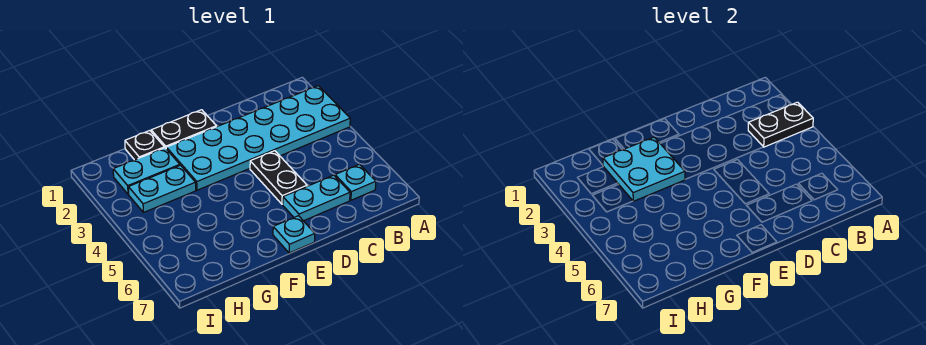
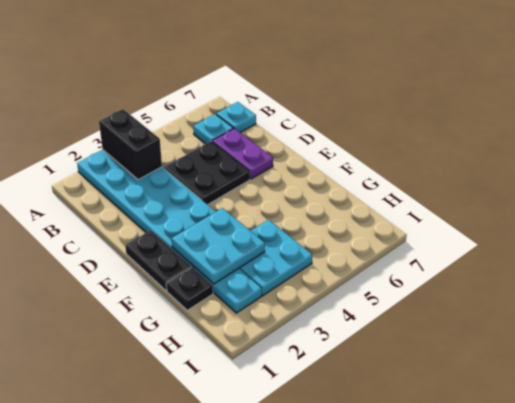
black plate A3:B3 level 2 -> black brick A3:B3 level 2
cyan plate C6:D6 level 1 -> purple plate C6:D6 level 1
black plate D4:D5 level 1 -> black plate C4:D5 level 1
cyan plate E7 level 1 -> cyan plate B7 level 1
cyan plate G3:H3 level 1 -> cyan plate G3:H4 level 1

